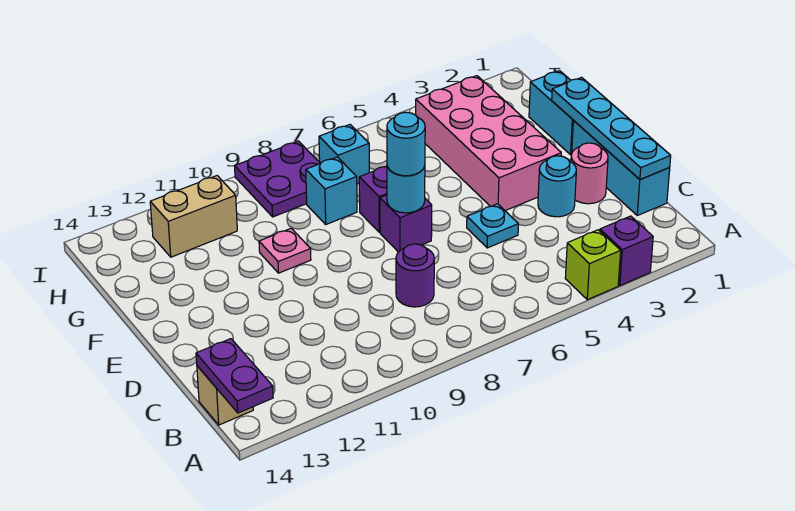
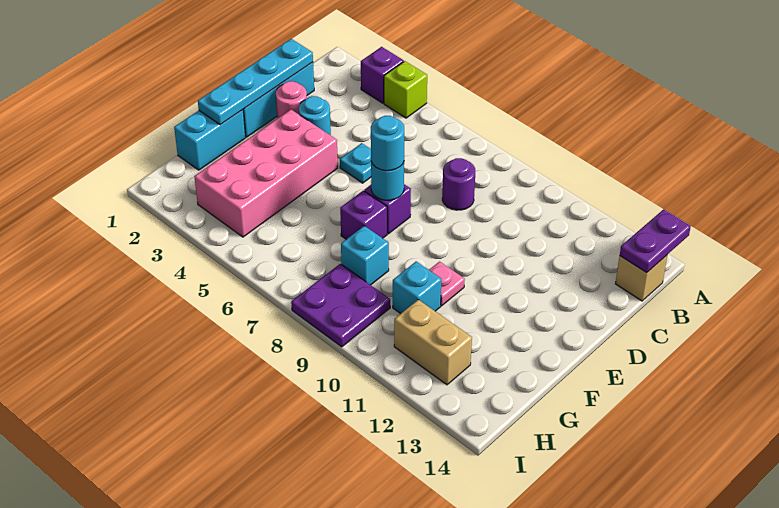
cyan brick H7 level 1 -> cyan brick G10 level 1

